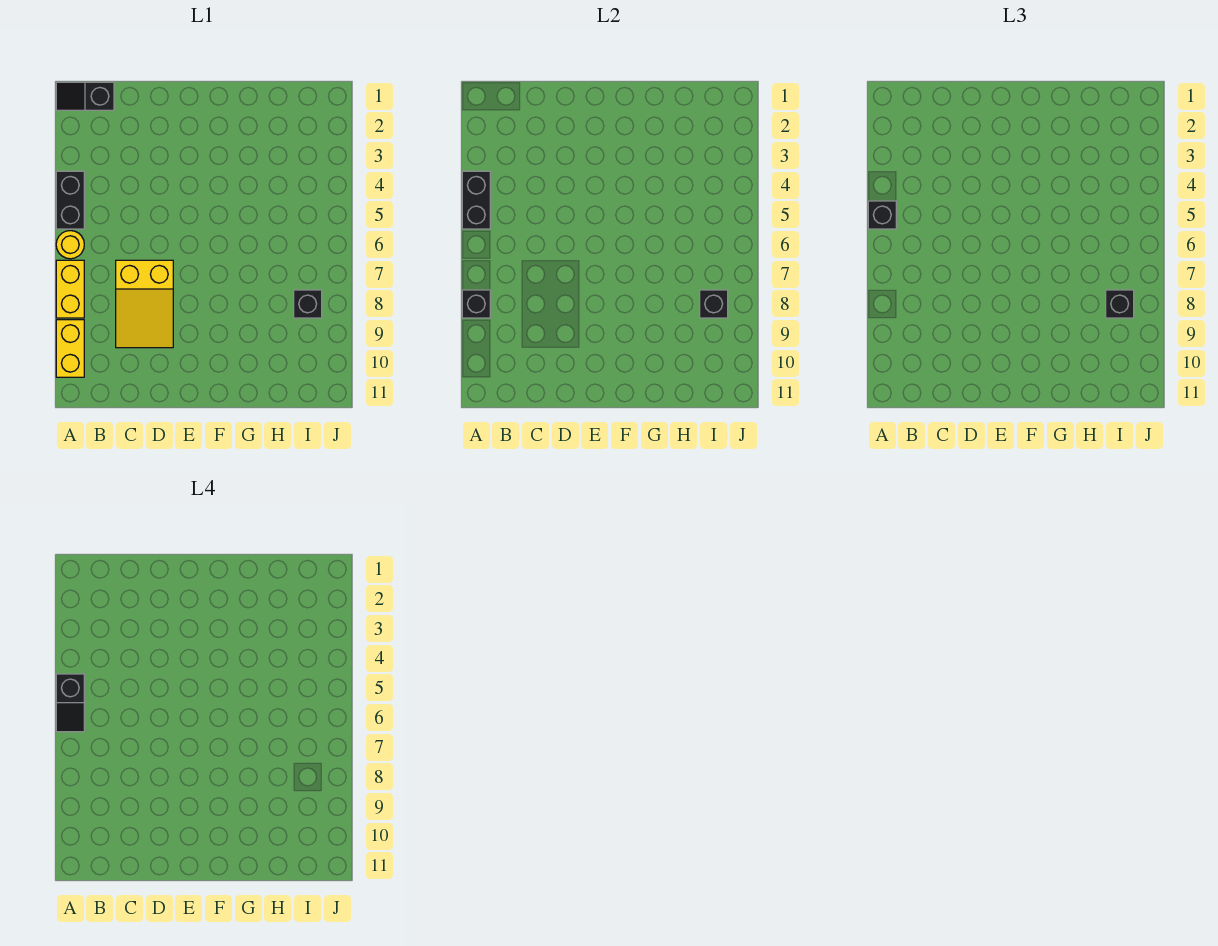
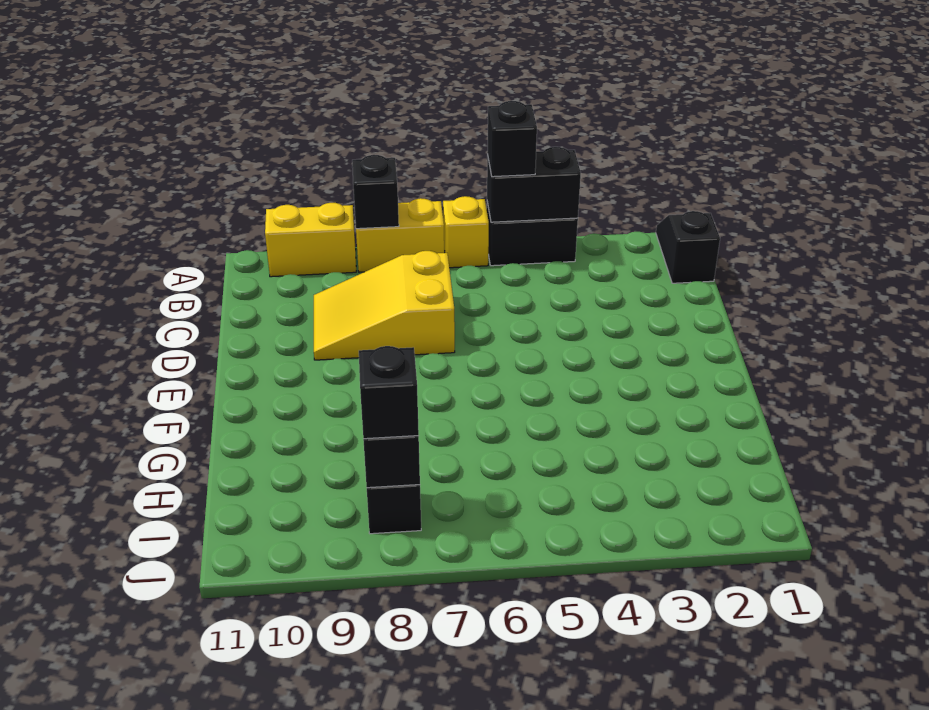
black slope A5:A6 level 4 top 5 -> none
yellow round brick A6 level 1 -> yellow brick A6 level 1

